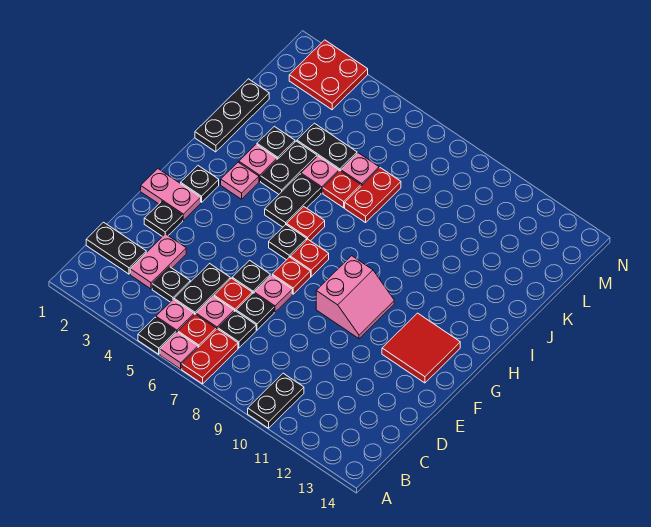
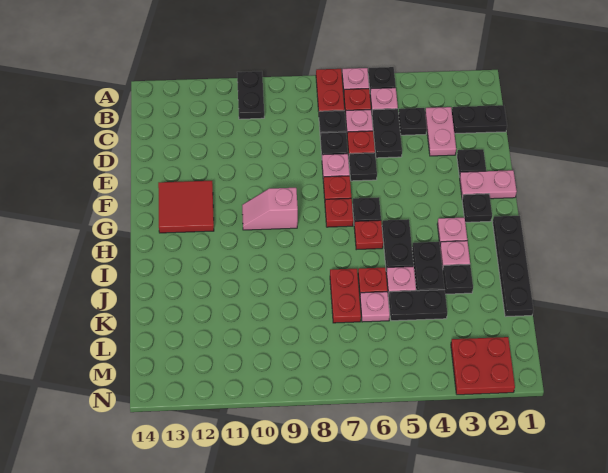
pink slope F9:G10 level 1 top 9 -> pink slope G9:G10 level 1 top 9
black plate I1:K1 level 1 -> black plate H1:K1 level 1

